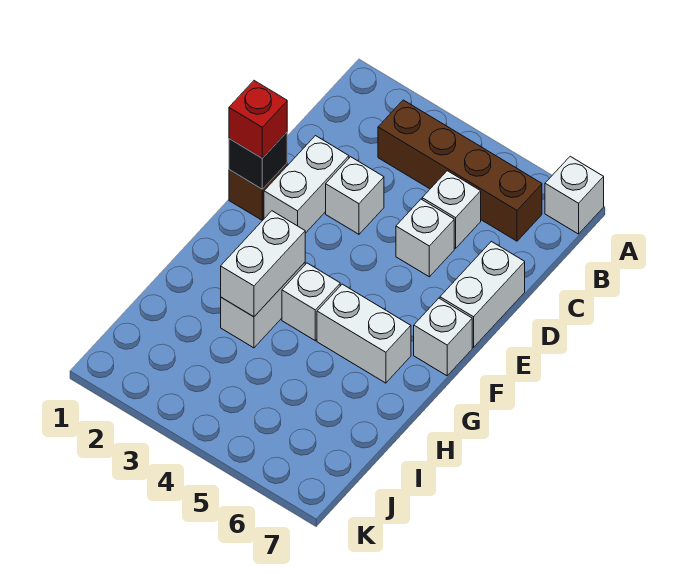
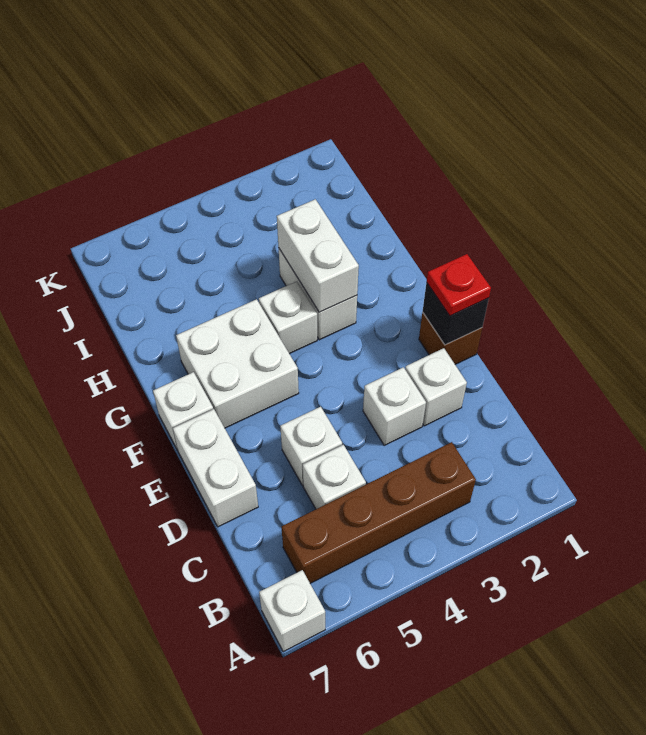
white brick D2:E2 level 1 -> white brick D2 level 1
red brick E1 level 3 -> red plate E1 level 3
white brick G5:G6 level 1 -> white brick F5:G6 level 1

